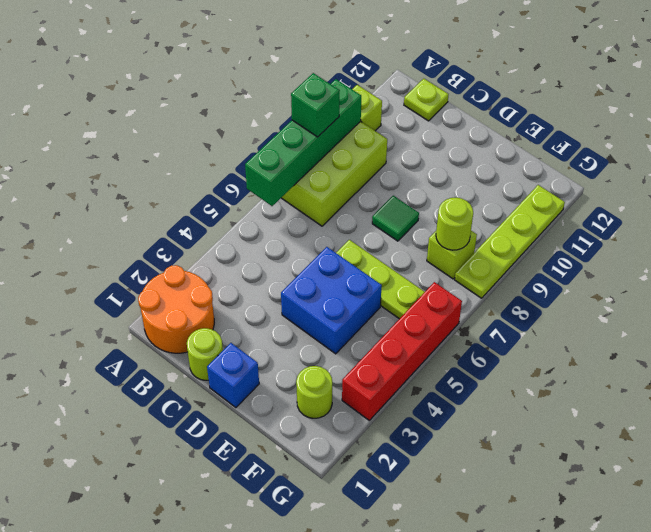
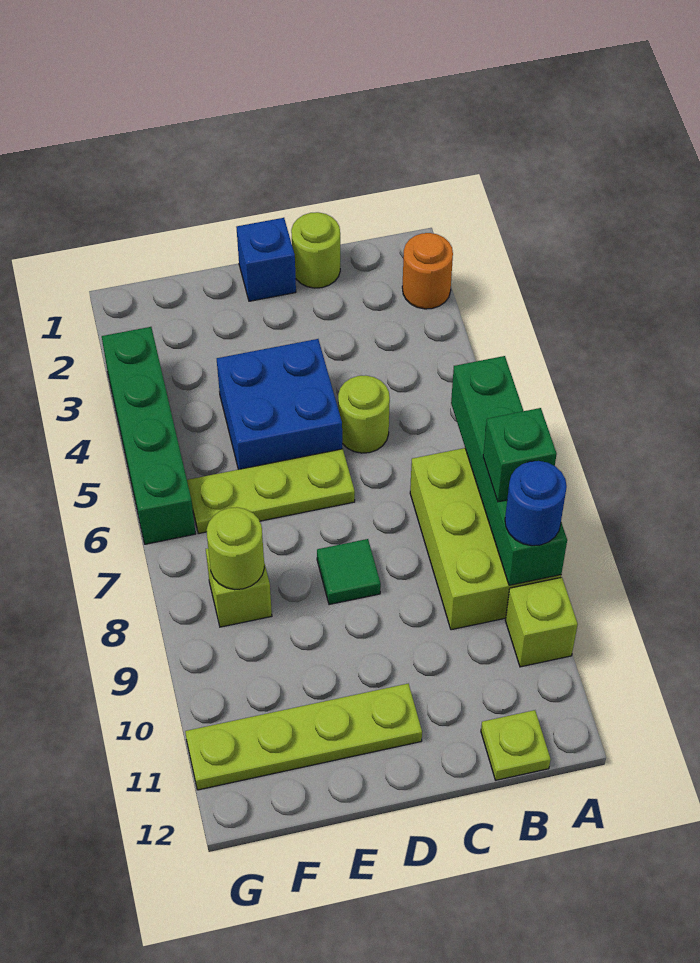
orange round brick A1:B2 level 1 -> orange round brick A2 level 1
none -> blue round brick A9 level 3
lime round brick F2 level 1 -> lime round brick C5 level 1
red brick G3:G6 level 1 -> green brick G3:G6 level 1
lime plate G8:G11 level 1 -> lime plate D11:G11 level 1

